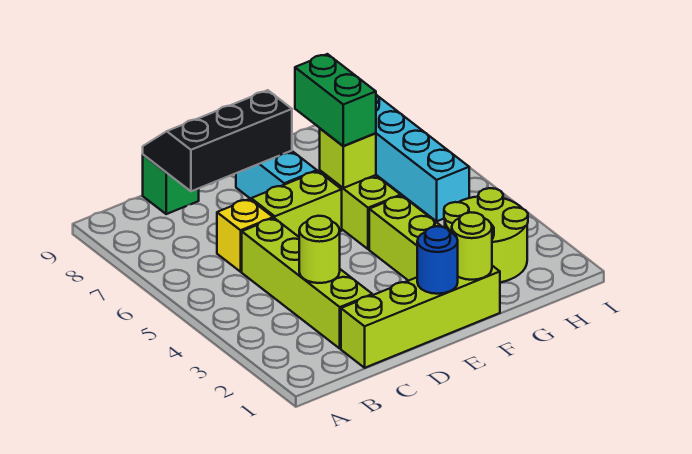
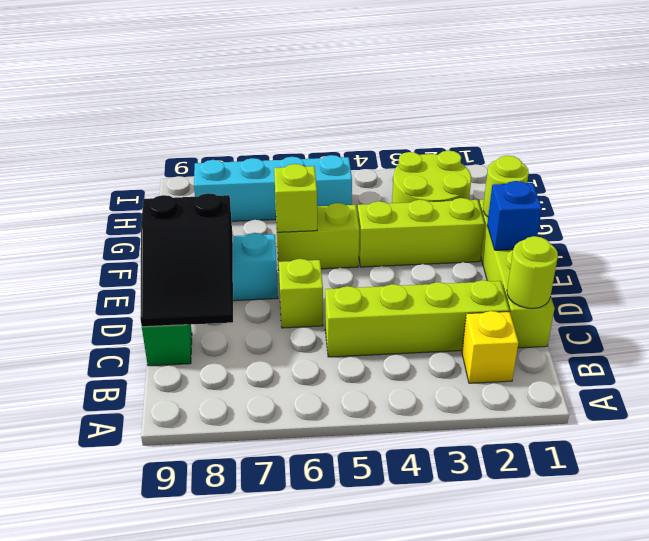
lime round brick C3 level 2 -> lime round brick C1 level 2
yellow brick C6 level 1 -> yellow brick B2 level 1
black slope C8:E9 level 2 top 8 -> black slope C8:E9 level 2 top E
lime brick D6:E6 level 1 -> lime brick D6 level 1
blue round brick E1 level 2 -> blue brick E1 level 2
green brick F6:F7 level 3 -> none

